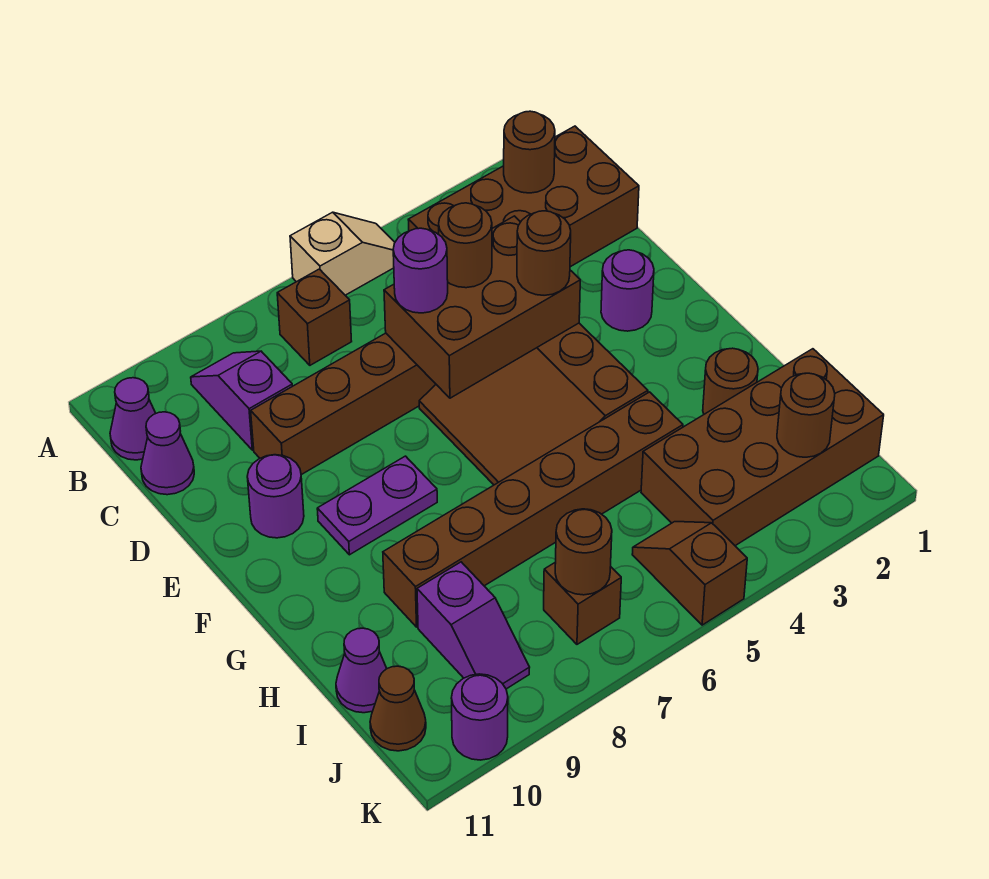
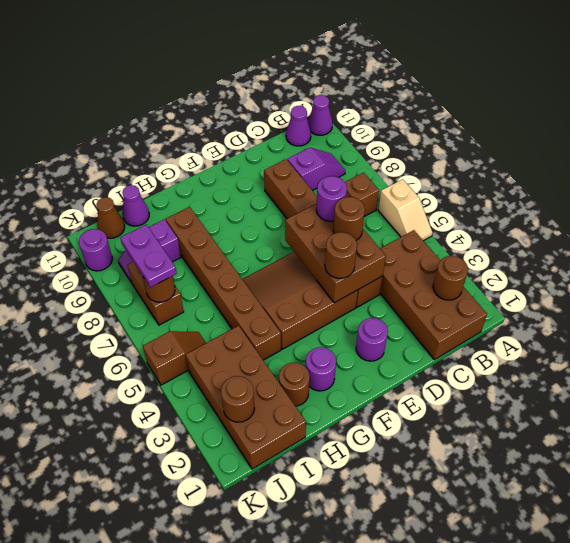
purple cone C11 level 1 -> purple cone A11 level 1
purple round brick E10 level 1 -> purple round brick G2 level 1
purple plate F8:F9 level 1 -> purple plate J7:J8 level 3
brown brick J7 level 1 -> brown brick J7:J8 level 1

